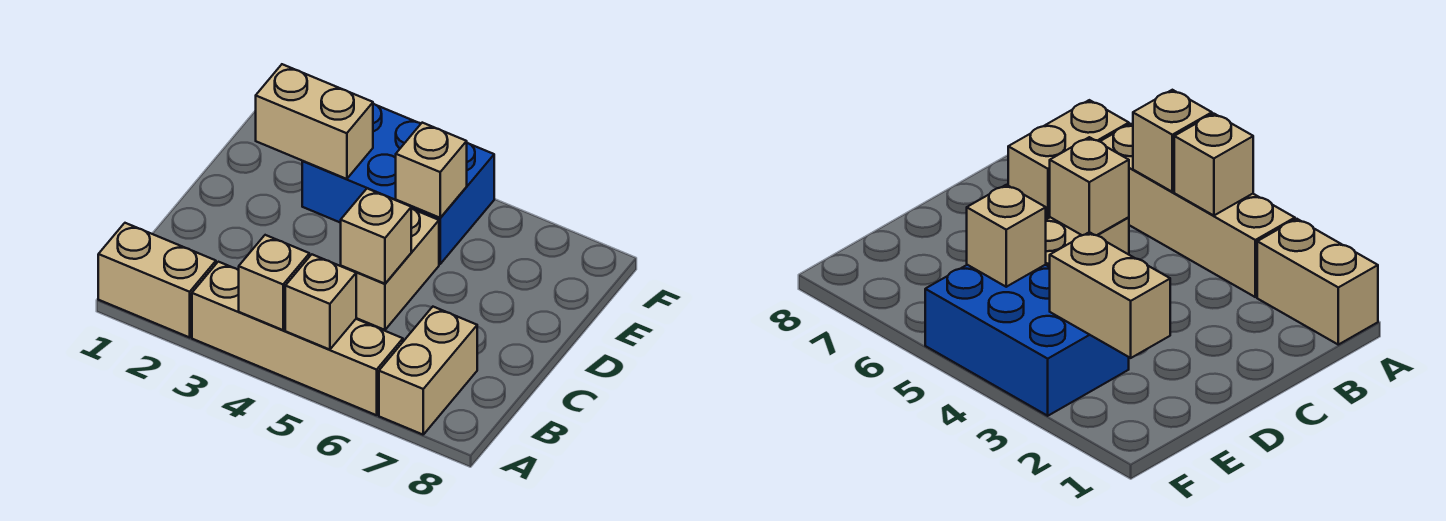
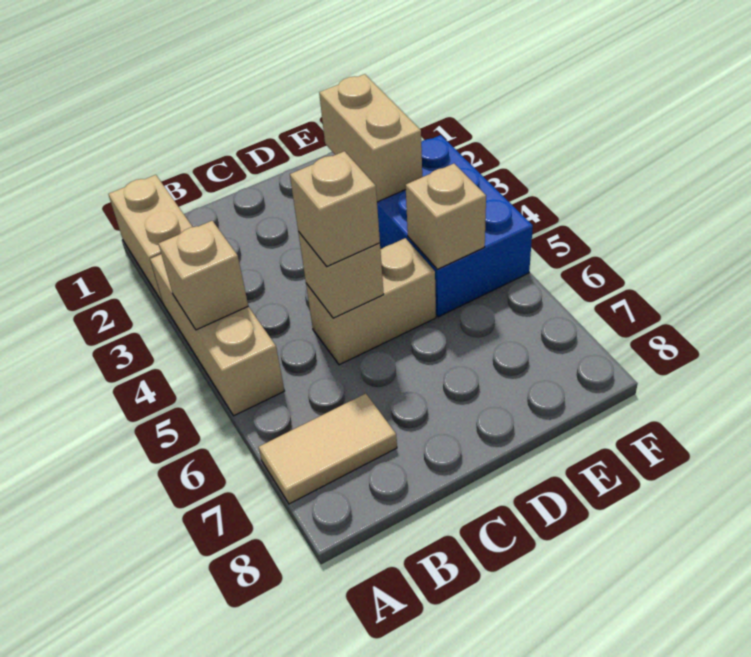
tan brick A3:A6 level 1 -> tan brick A3:A5 level 1
tan brick A5 level 2 -> tan brick C5 level 3
tan brick A7:B7 level 1 -> tan tile A7:B7 level 1

